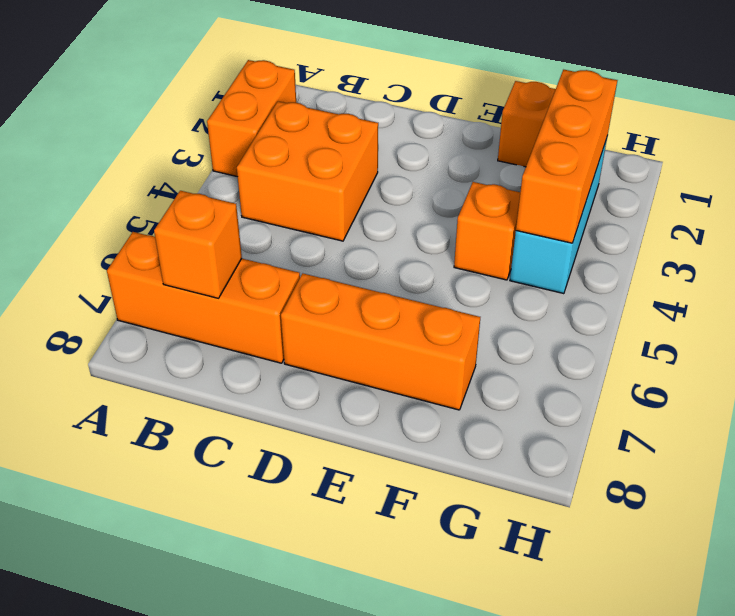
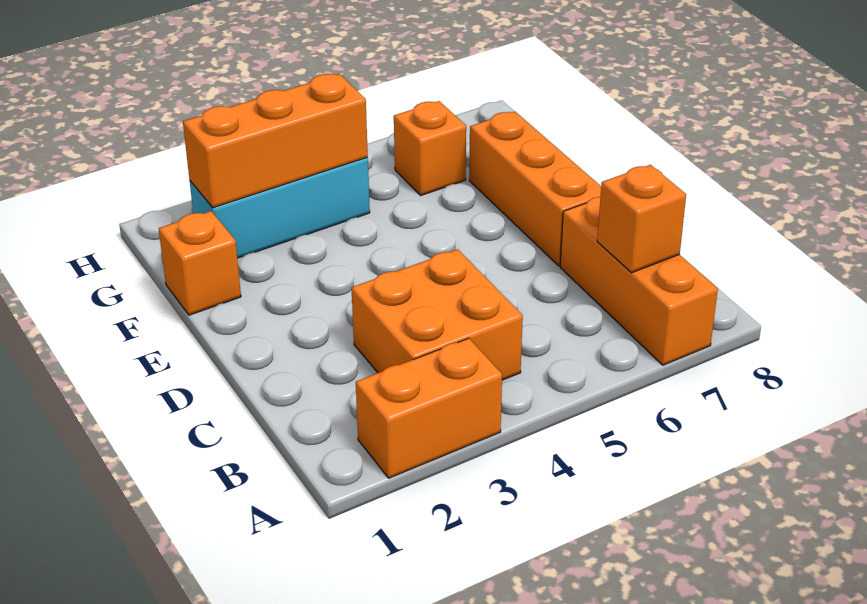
orange brick F4 level 1 -> orange brick G6 level 1

